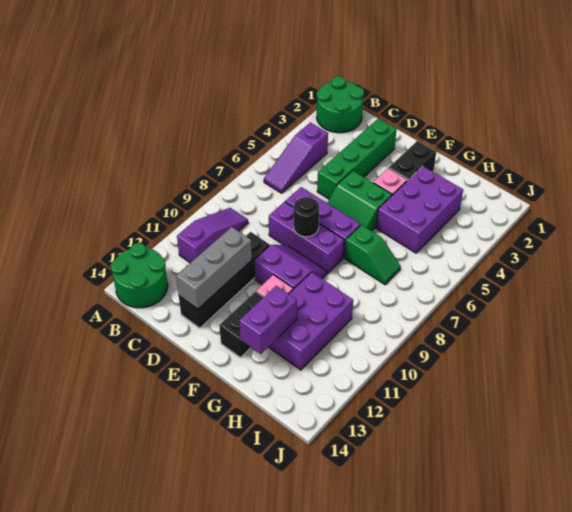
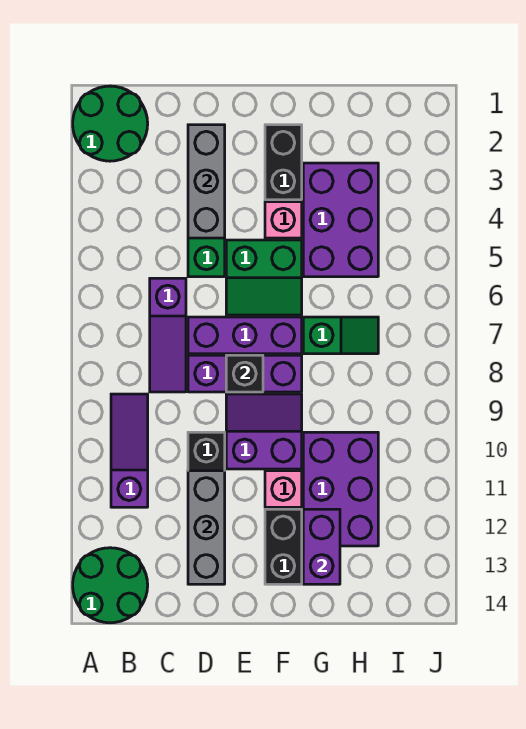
purple slope B4:B6 level 1 top 4 -> purple slope C6:C8 level 1 top 6
none -> grey brick D2:D4 level 2
black round brick E8 level 2 -> black brick E8 level 2

